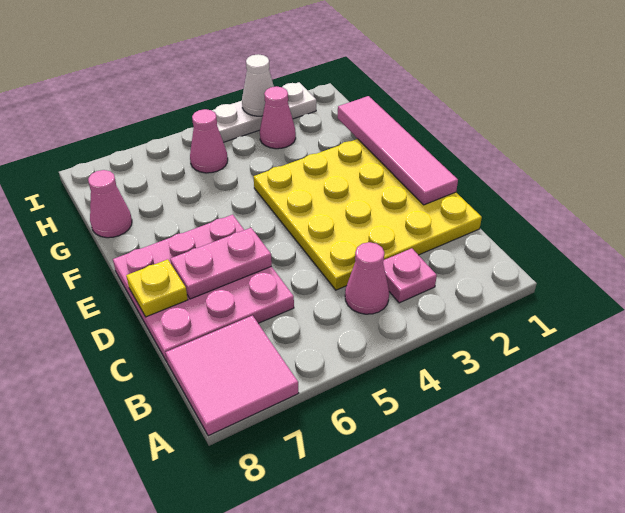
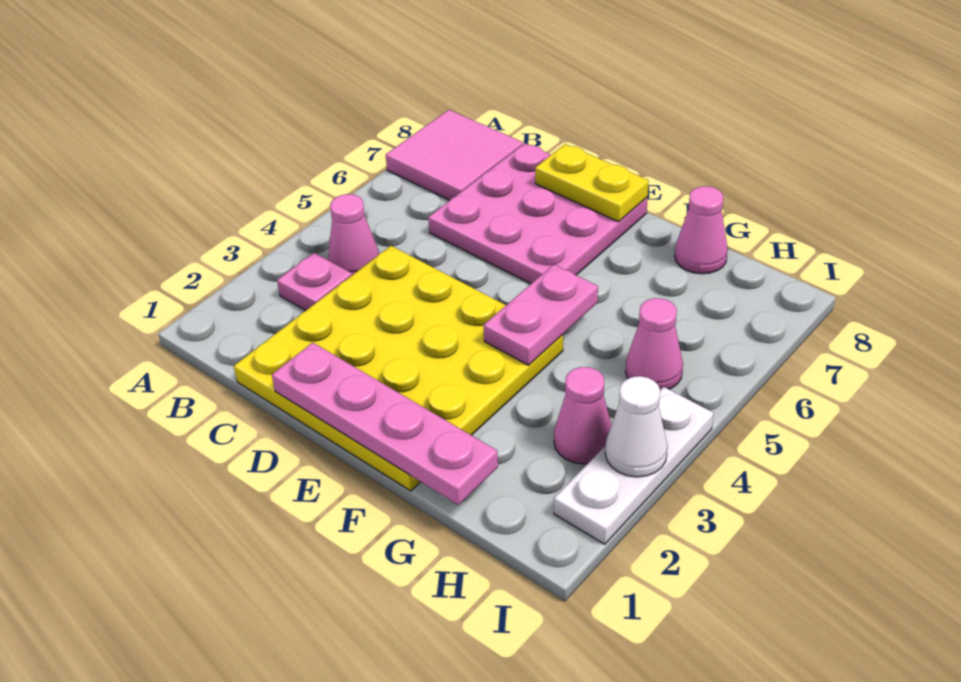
pink tile D1:G1 level 2 -> pink plate D1:G1 level 2
pink plate D6:D7 level 2 -> pink plate F4:F5 level 2
yellow plate D8 level 2 -> yellow plate D8:E8 level 2

